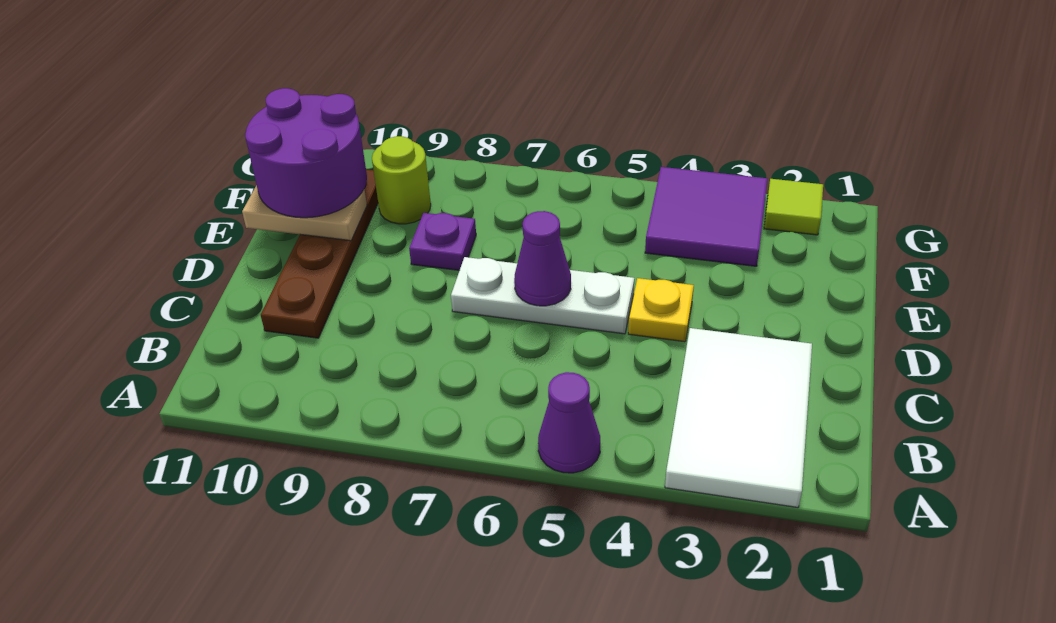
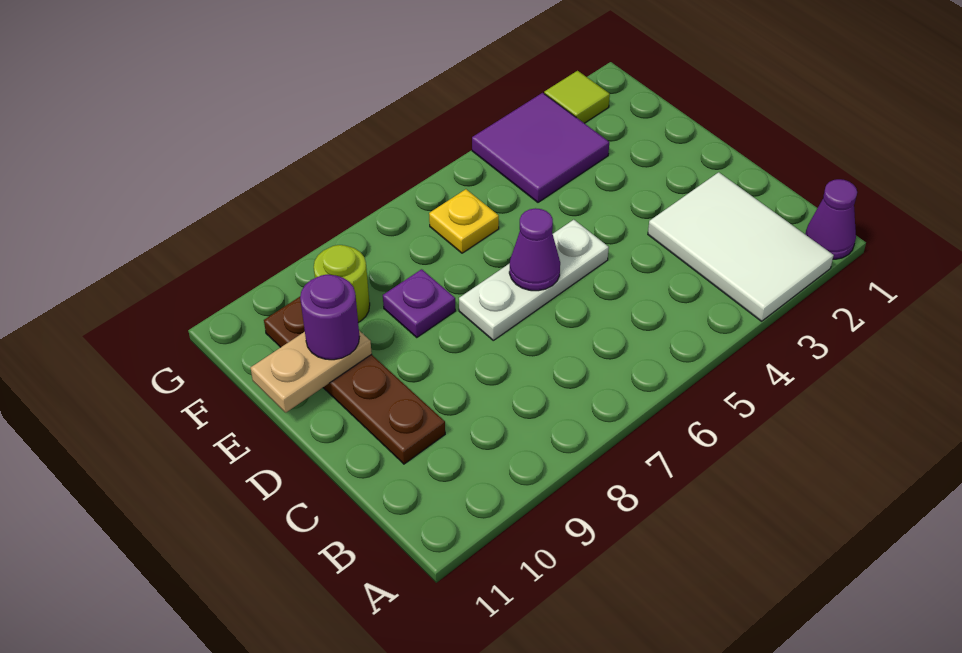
purple cone A5 level 1 -> purple cone A1 level 1
yellow plate D4 level 1 -> yellow plate F6 level 1
purple round brick E10:F11 level 3 -> purple round brick E10 level 3

